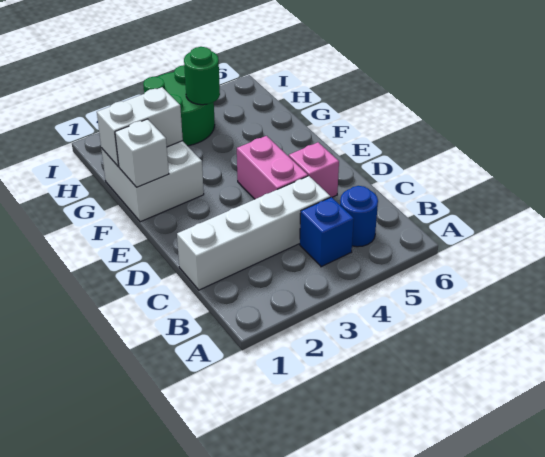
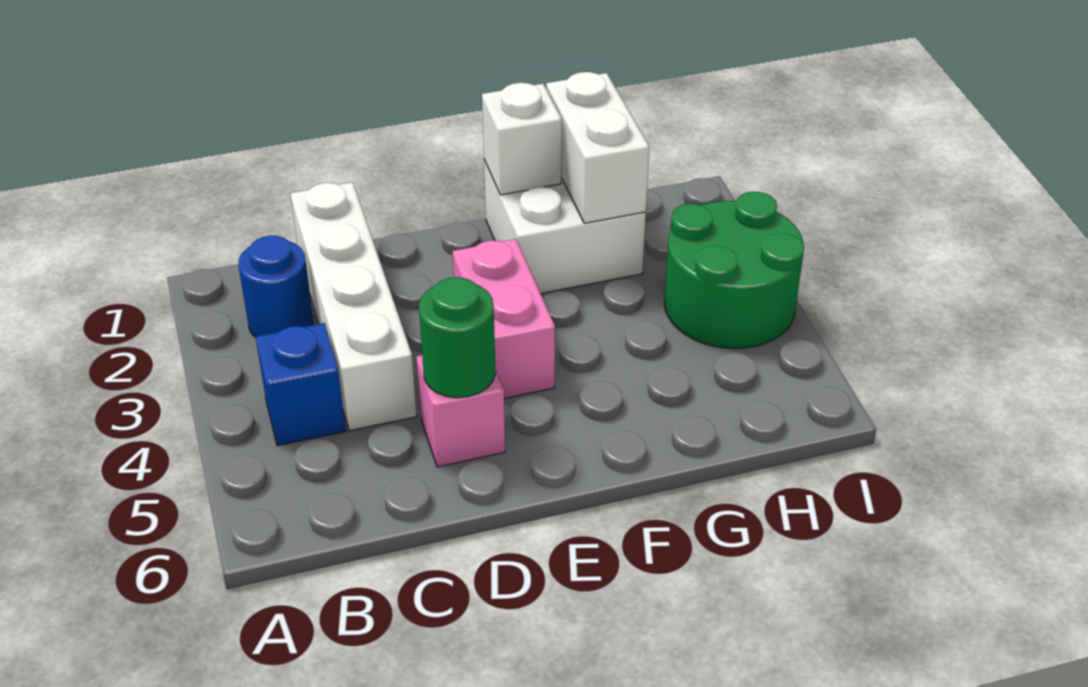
blue round brick B5 level 1 -> blue round brick B2 level 1
pink brick D4:E4 level 1 -> pink brick E3:E4 level 1
green round brick H4 level 2 -> green round brick D5 level 2

